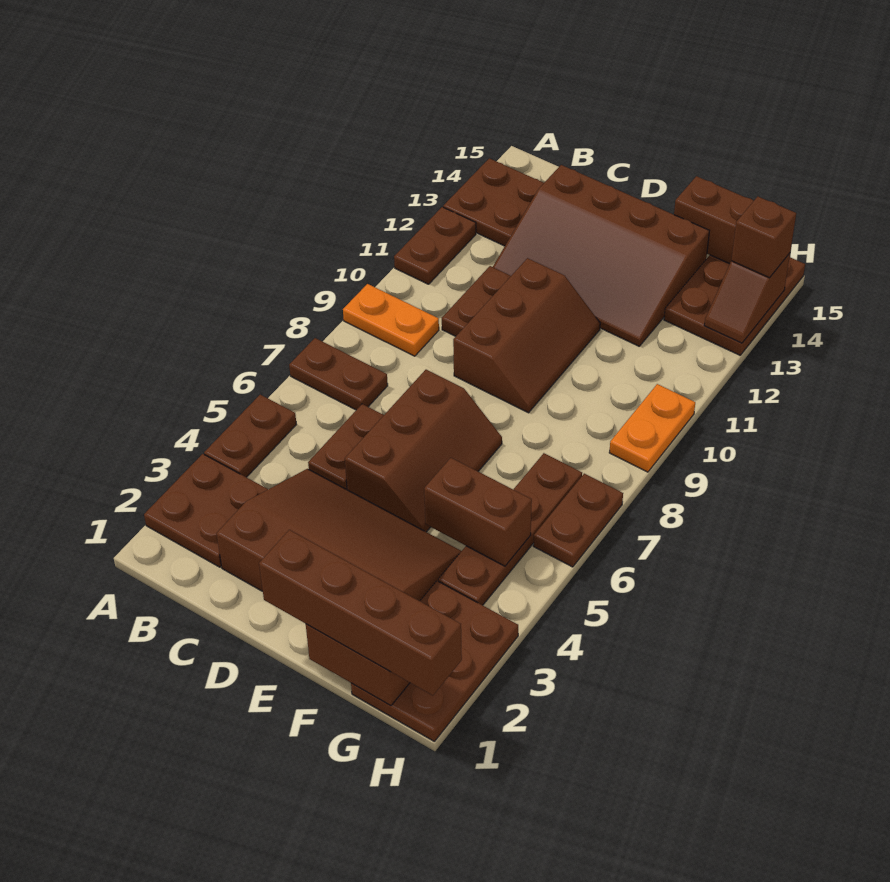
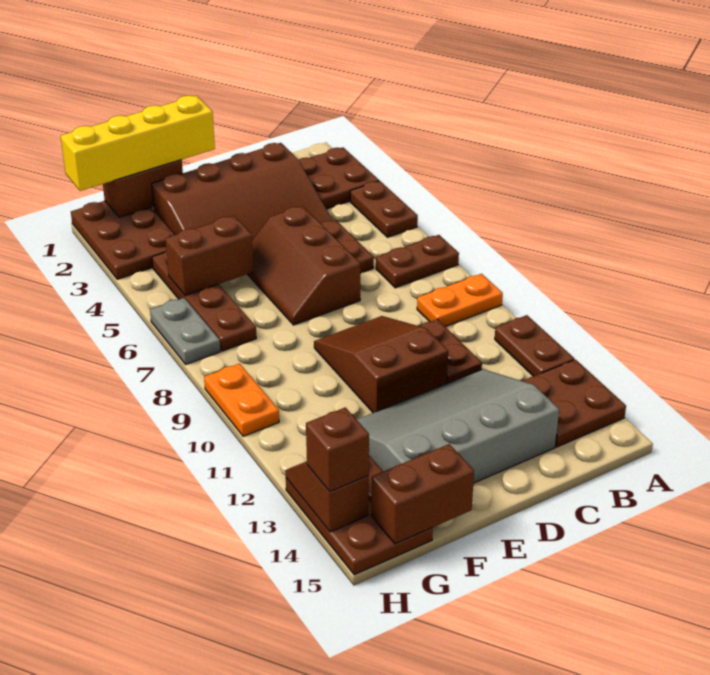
brown slope C12:F14 level 1 top 14 -> grey slope C12:F14 level 1 top 14
brown slope D9:E11 level 1 top D -> brown slope D9:E11 level 1 top 11
brown brick E1:H1 level 3 -> yellow brick E1:H1 level 3
brown plate H6:H7 level 1 -> grey plate H6:H7 level 1

